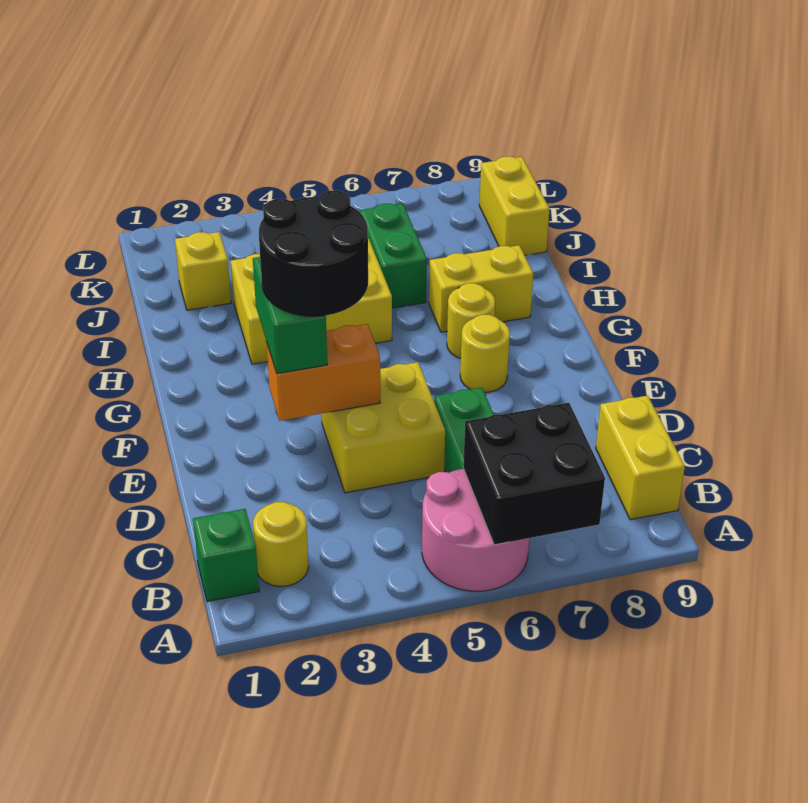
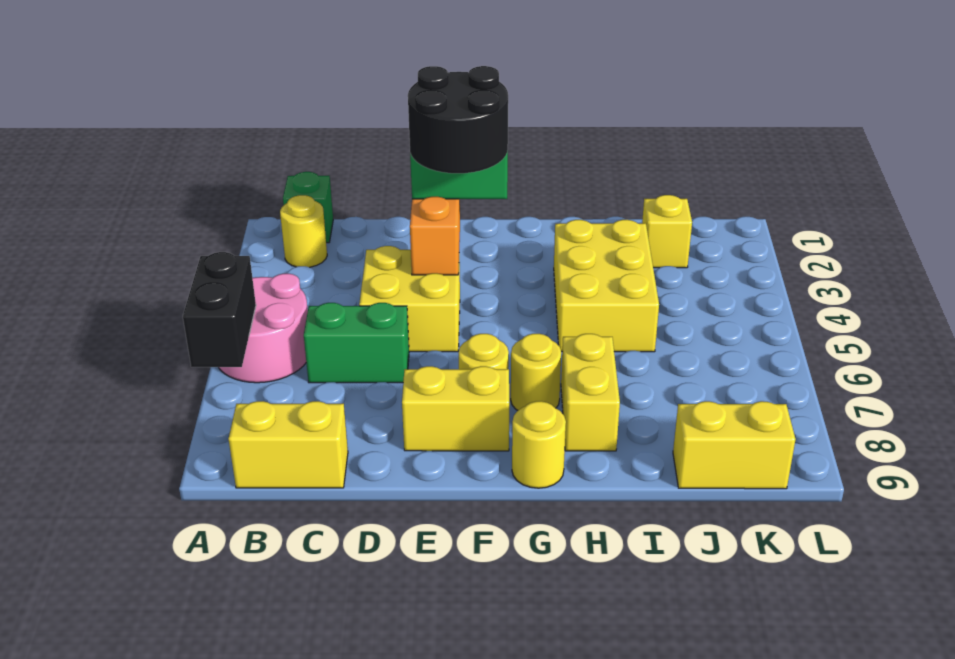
black brick A6:B7 level 2 -> black brick A6:A7 level 2
none -> yellow brick E8:F8 level 1
none -> yellow round brick G9 level 1
green brick I6:J6 level 1 -> none

